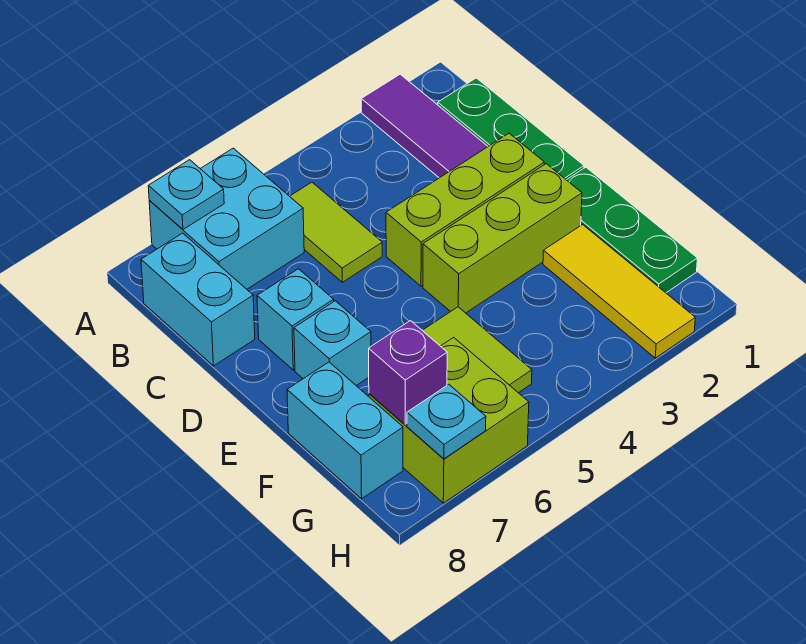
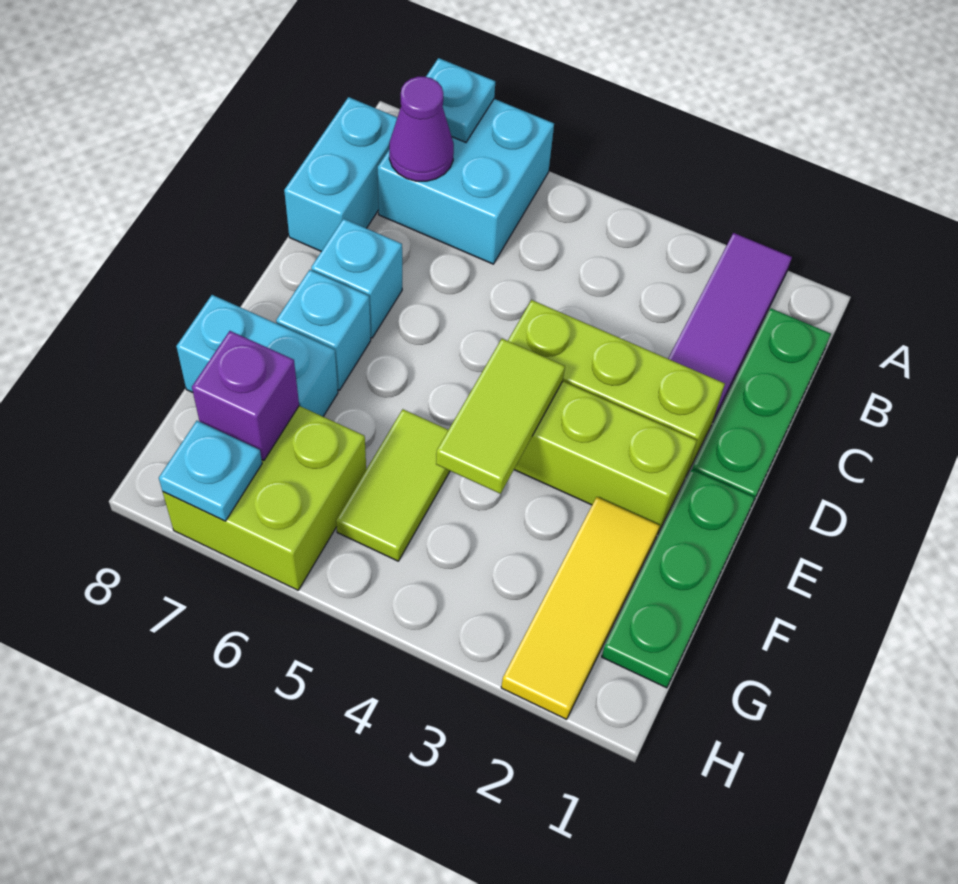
lime tile B5:C5 level 1 -> lime tile E4:F4 level 2
none -> purple cone B7 level 2
cyan brick F8:G8 level 1 -> cyan brick F7:F8 level 1

